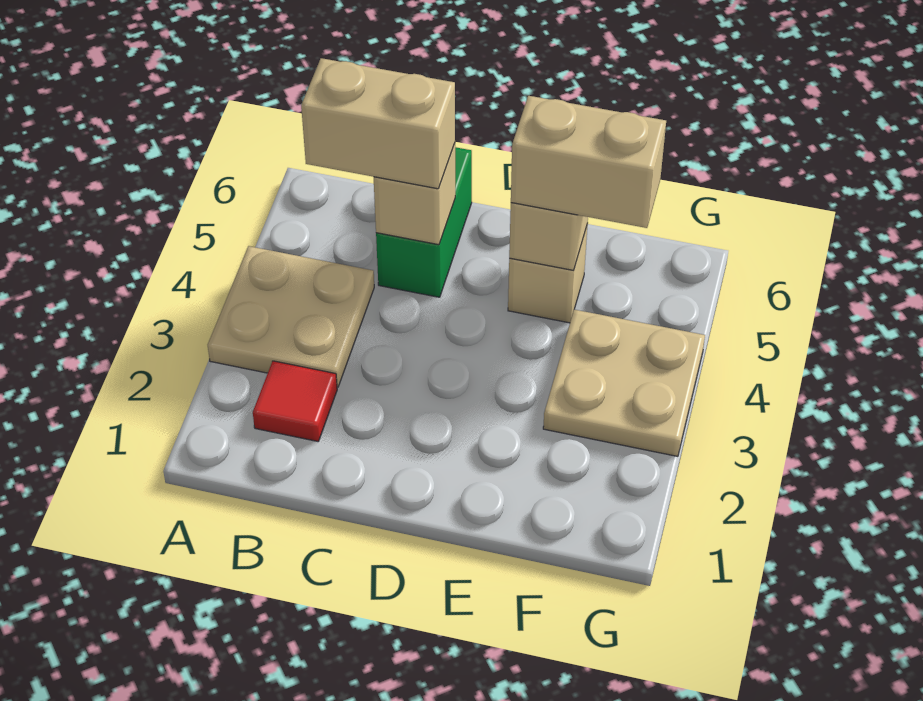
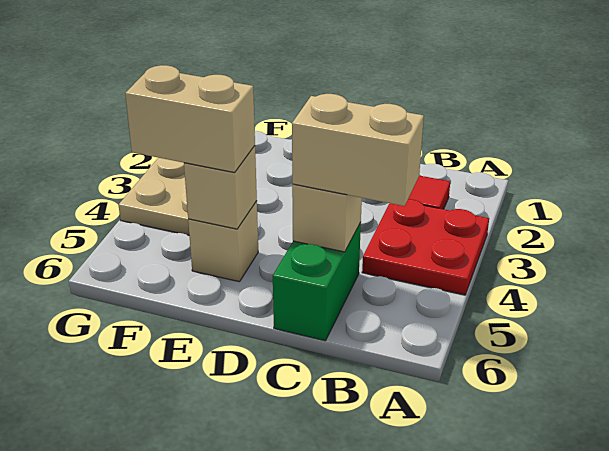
tan plate A3:B4 level 1 -> red plate A3:B4 level 1

